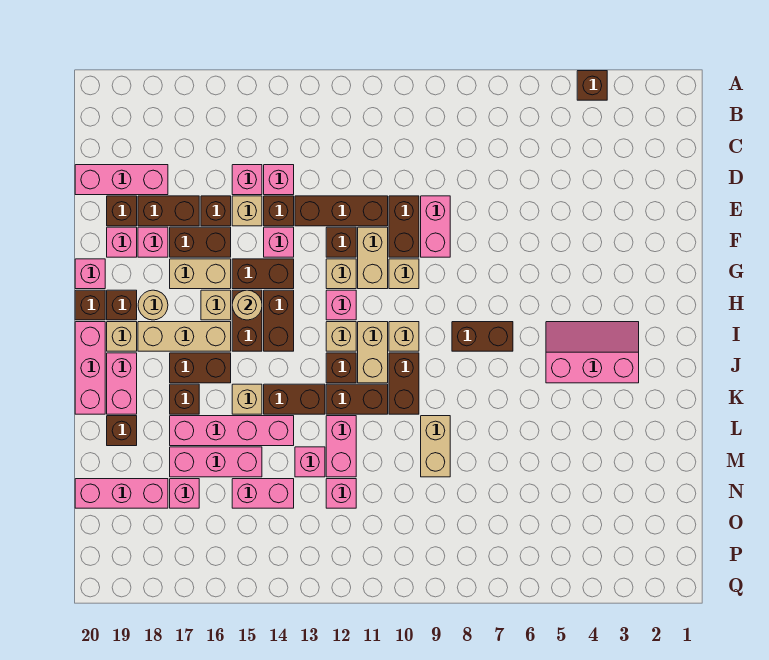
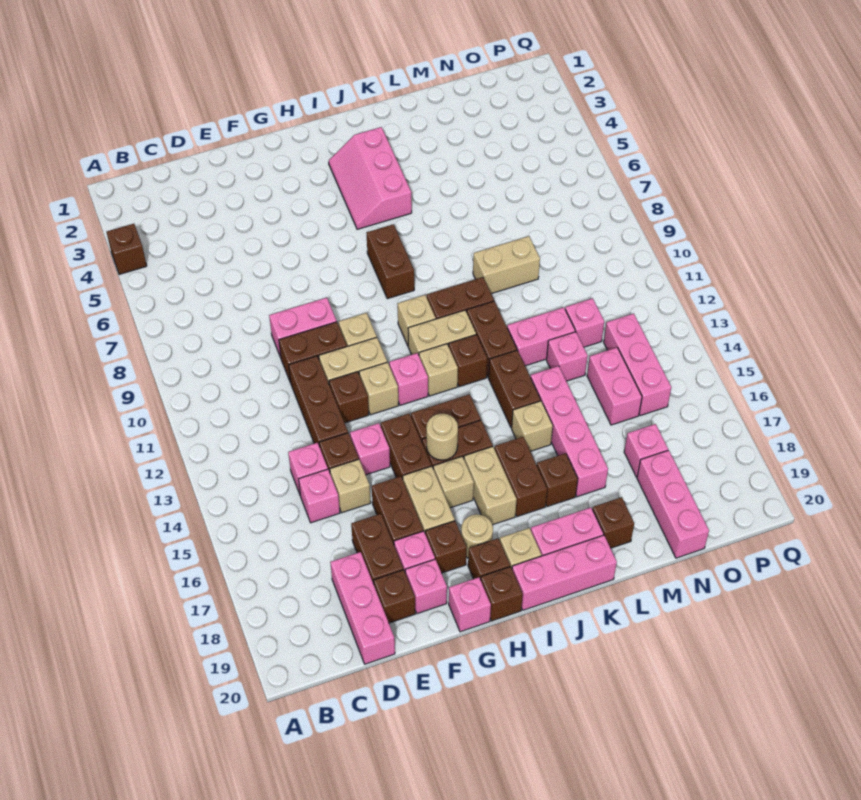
brown brick E16 level 1 -> brown brick G18 level 1
tan brick I16:I18 level 1 -> tan brick I16:I17 level 1
pink brick M15:M17 level 1 -> pink brick O13:O15 level 1

